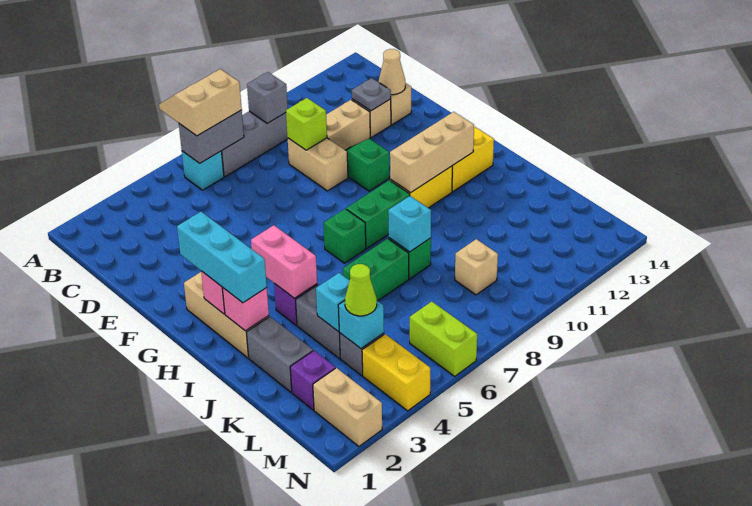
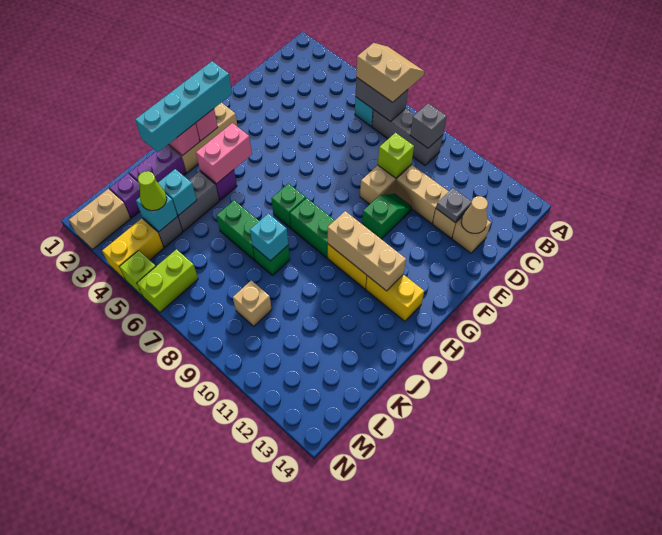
cyan brick G2:I2 level 3 -> cyan brick G2:J2 level 3
grey brick J2:K2 level 1 -> purple brick J2:K2 level 1
none -> lime brick N5 level 1

